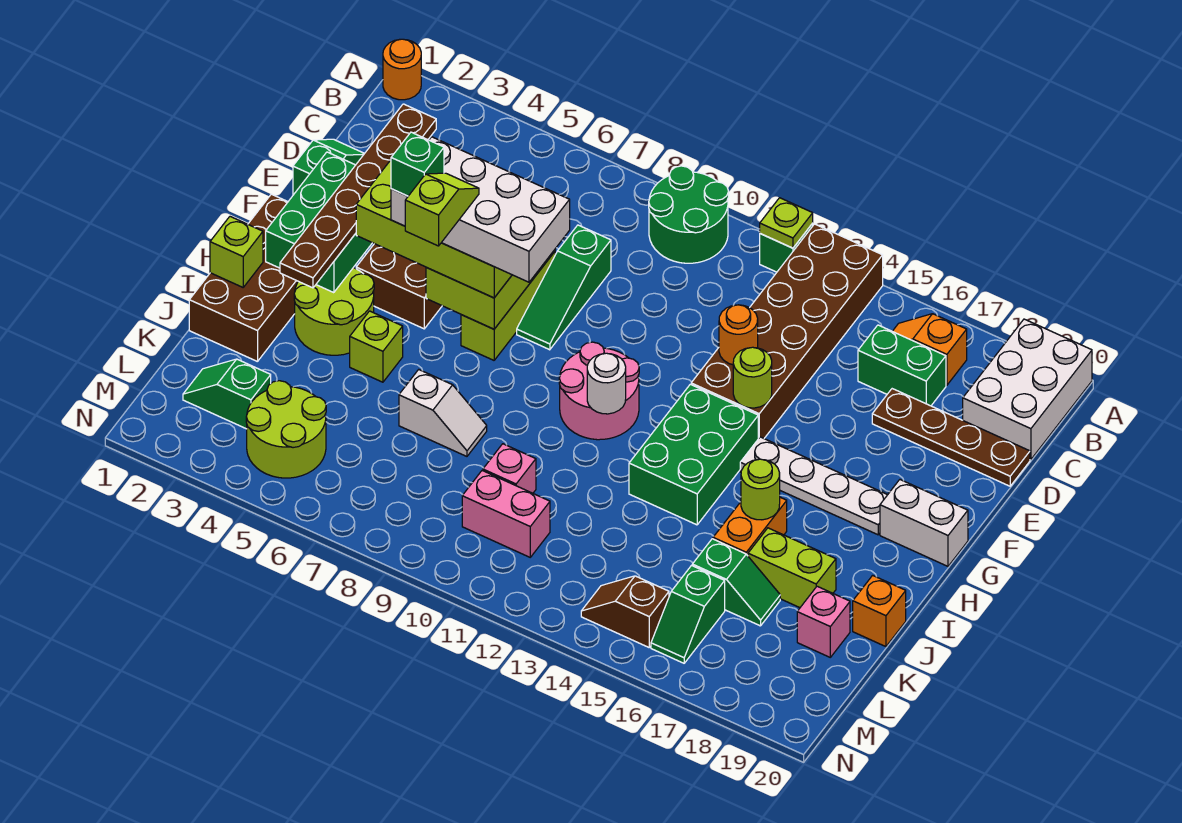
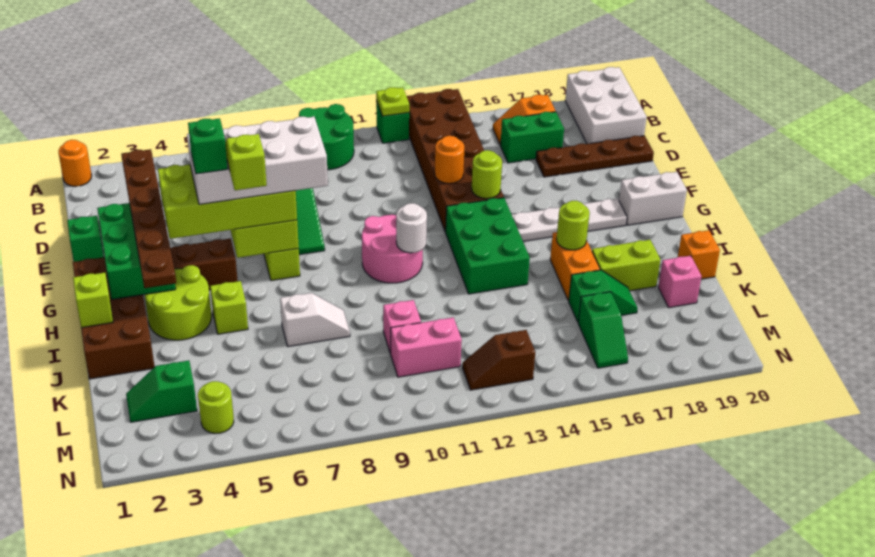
lime round brick L4:M5 level 1 -> lime round brick M4 level 1
brown slope M14:M15 level 1 top 15 -> brown slope M12:M13 level 1 top 13

